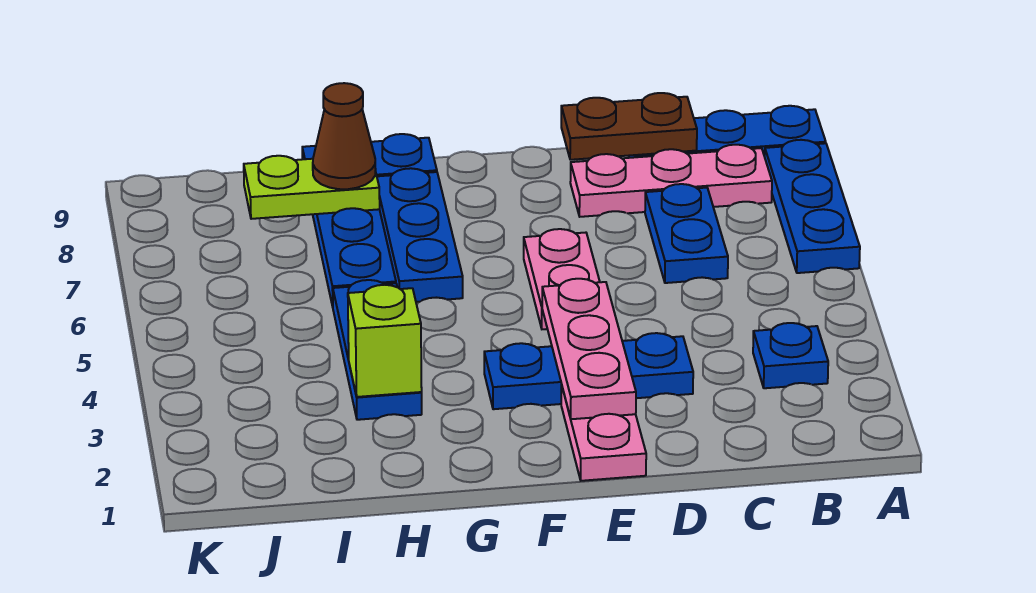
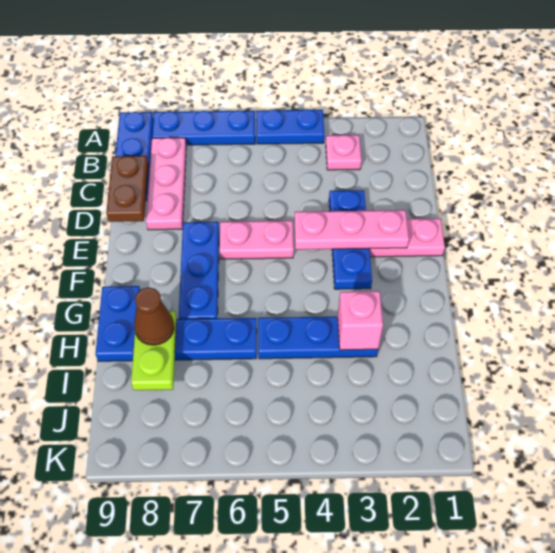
blue plate B3 level 1 -> pink plate B3 level 1
blue plate C6:C7 level 1 -> blue plate A4:A5 level 1
blue plate G6:G8 level 1 -> blue plate E7:G7 level 1
lime brick H3 level 2 -> pink brick H3 level 2

